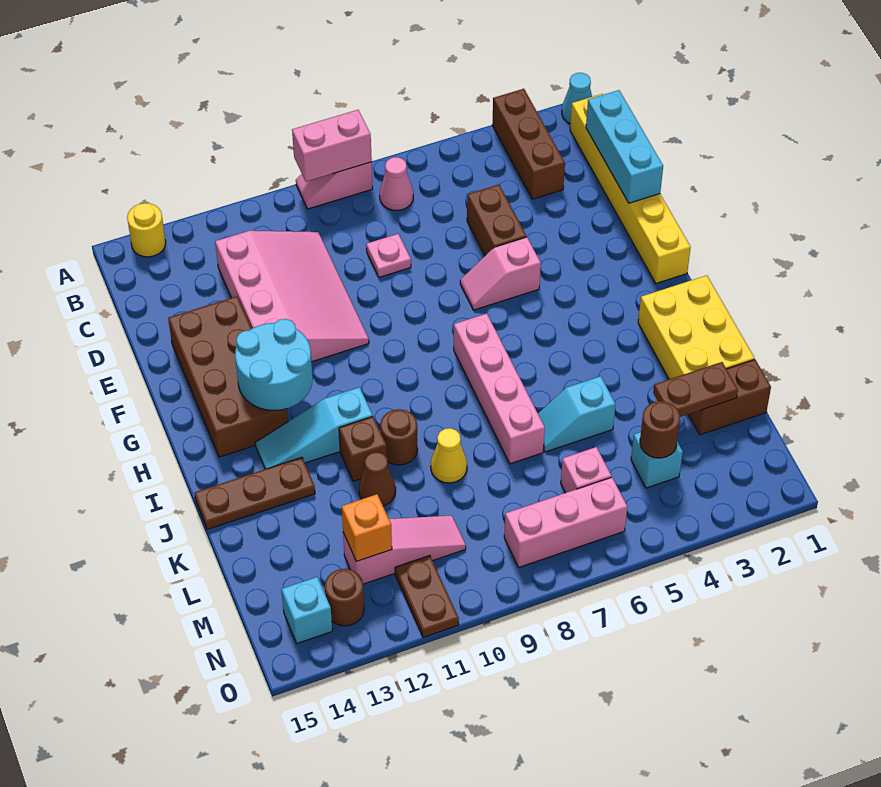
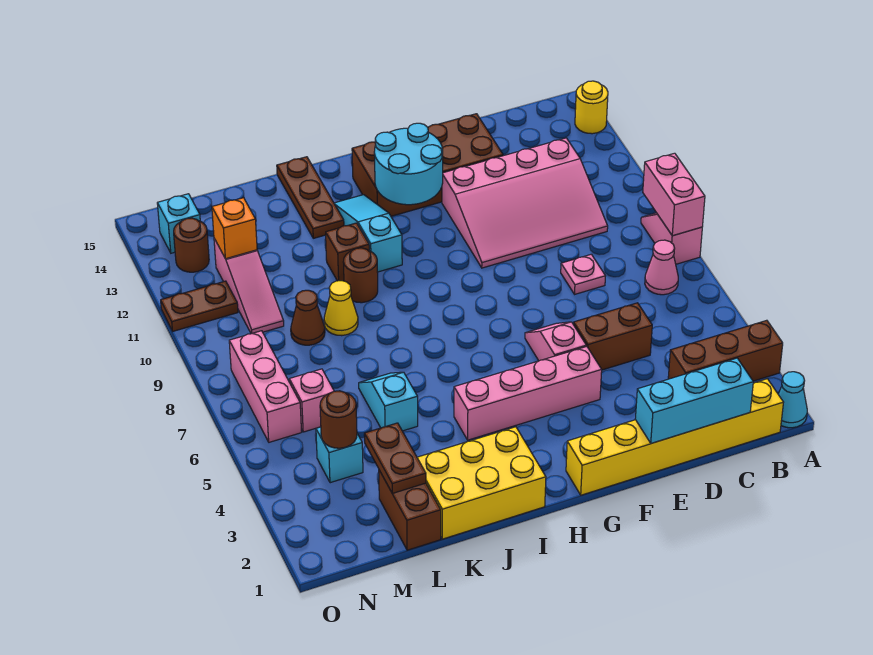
pink brick H7:K7 level 1 -> pink brick F4:I4 level 1
brown cone K11 level 1 -> brown cone L9 level 1

